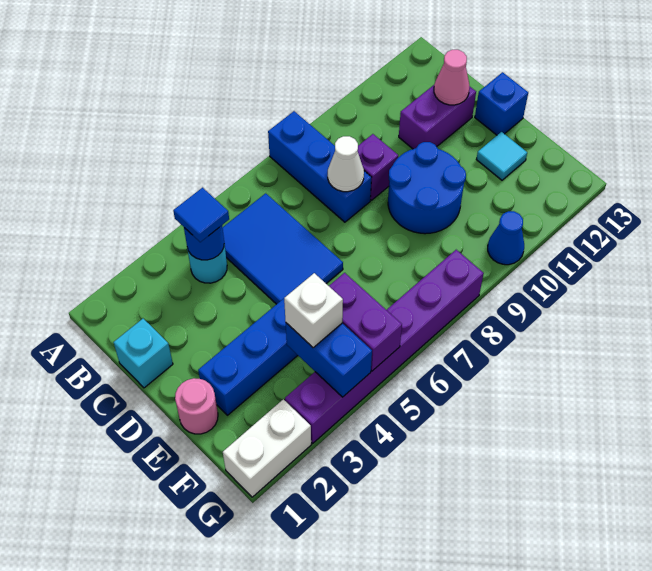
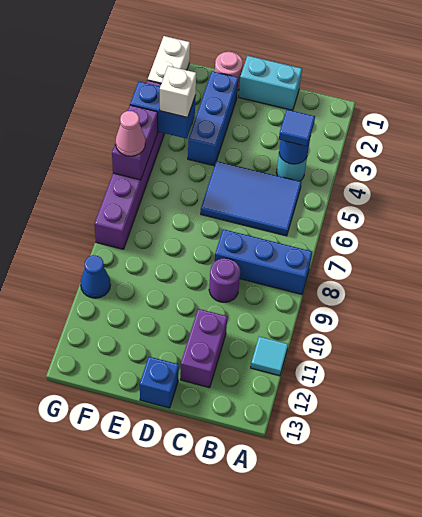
cyan brick C1 level 1 -> cyan brick C1:D1 level 1
white cone C8 level 2 -> none
purple brick C9 level 1 -> purple round brick C9 level 1
pink cone C12 level 2 -> pink cone G6 level 3
blue round brick D9:E10 level 1 -> none
cyan tile E12 level 1 -> cyan tile A11 level 1
purple brick F5:G5 level 2 -> purple brick G5:G6 level 2

